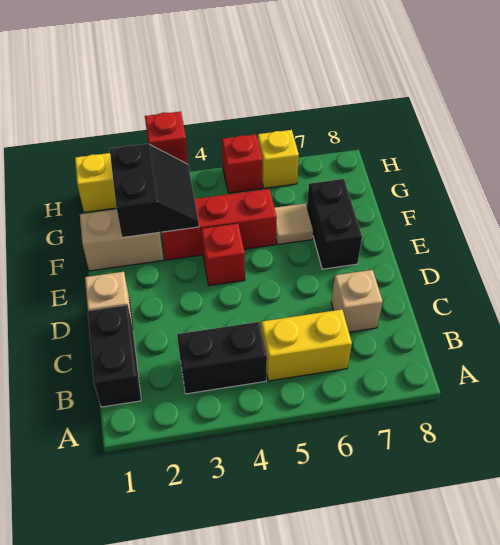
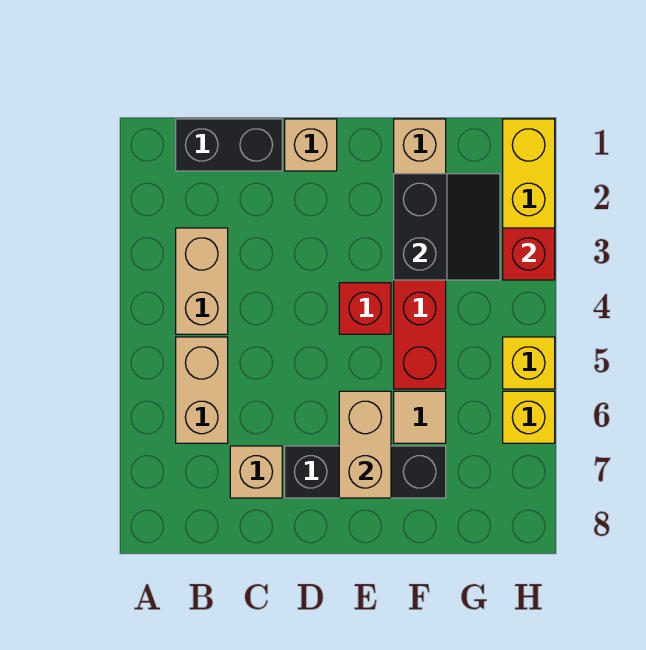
black brick B3:B4 level 1 -> tan brick B3:B4 level 1
yellow brick B5:B6 level 1 -> tan brick B5:B6 level 1
none -> tan brick E6:E7 level 2
black brick E7:F7 level 1 -> black brick D7:F7 level 1
black slope F2:G3 level 2 top 2 -> black slope F2:G3 level 2 top F
red brick H5 level 1 -> yellow brick H5 level 1

